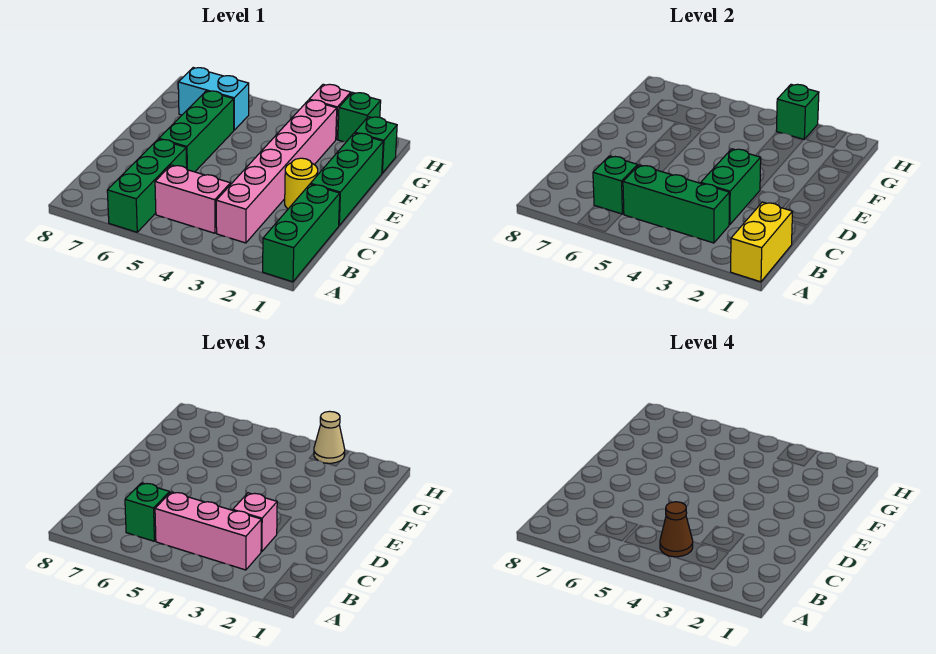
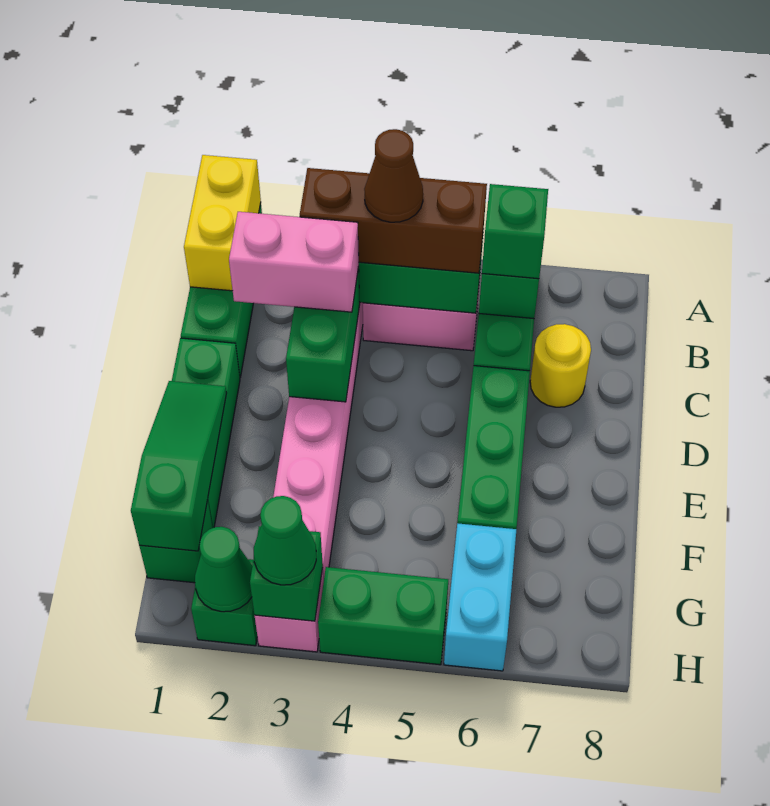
pink brick B3:B5 level 3 -> brown brick B3:B5 level 3
pink brick C3 level 3 -> pink brick C2:C3 level 3
yellow round brick D2 level 1 -> yellow round brick C7 level 1
none -> green slope E1:G1 level 2 top G
cyan brick G6:G7 level 1 -> cyan brick G6:H6 level 1
none -> green cone H2 level 2
tan cone H3 level 3 -> green cone H3 level 3
none -> green brick H4:H5 level 1

